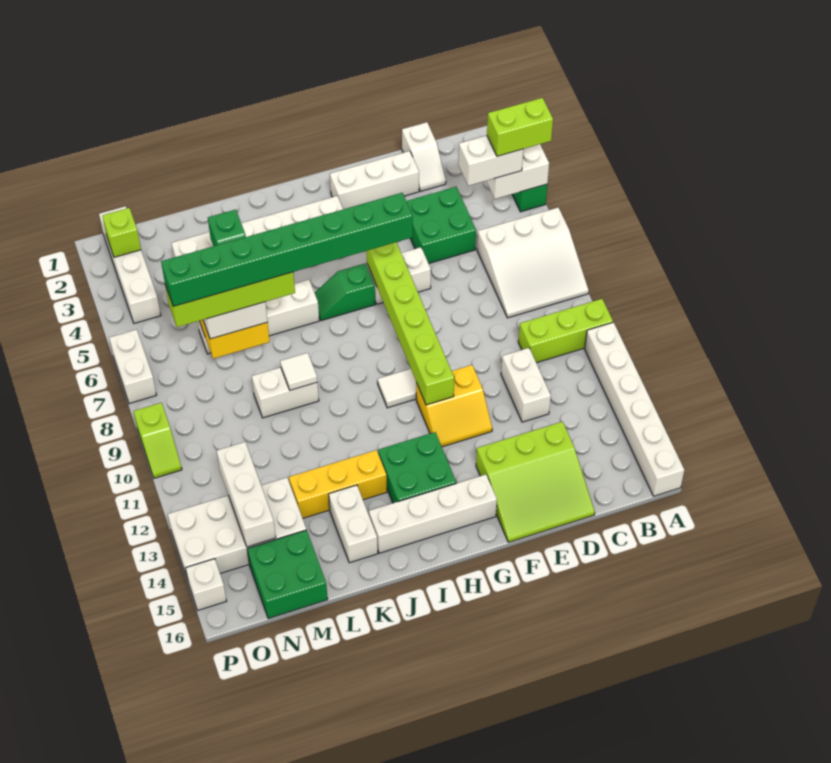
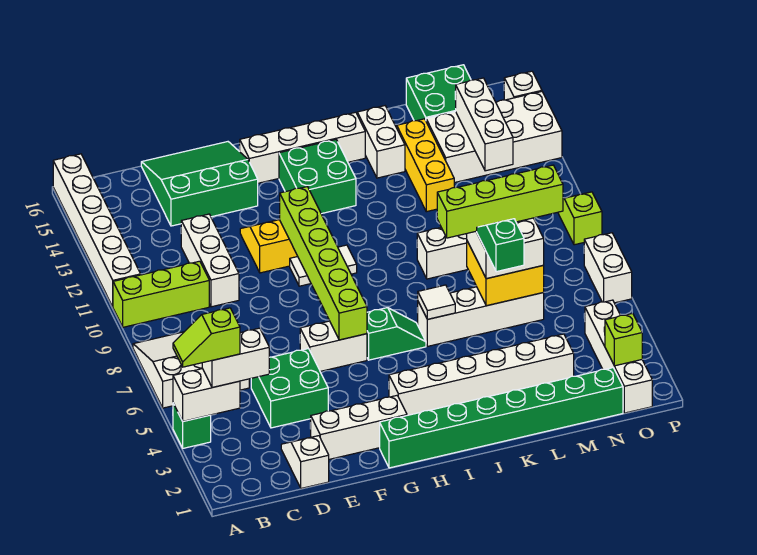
lime brick A4:B4 level 4 -> lime slope A4:B4 level 4 top B
white brick D11:D12 level 1 -> white brick D10:D12 level 1
lime slope D14:F16 level 1 top 14 -> green slope D14:F16 level 1 top 14
green brick G7:N7 level 5 -> green brick G1:N1 level 1
yellow brick J13:L13 level 1 -> yellow brick L12:L14 level 1
white tile K9 level 2 -> white tile J6 level 2

